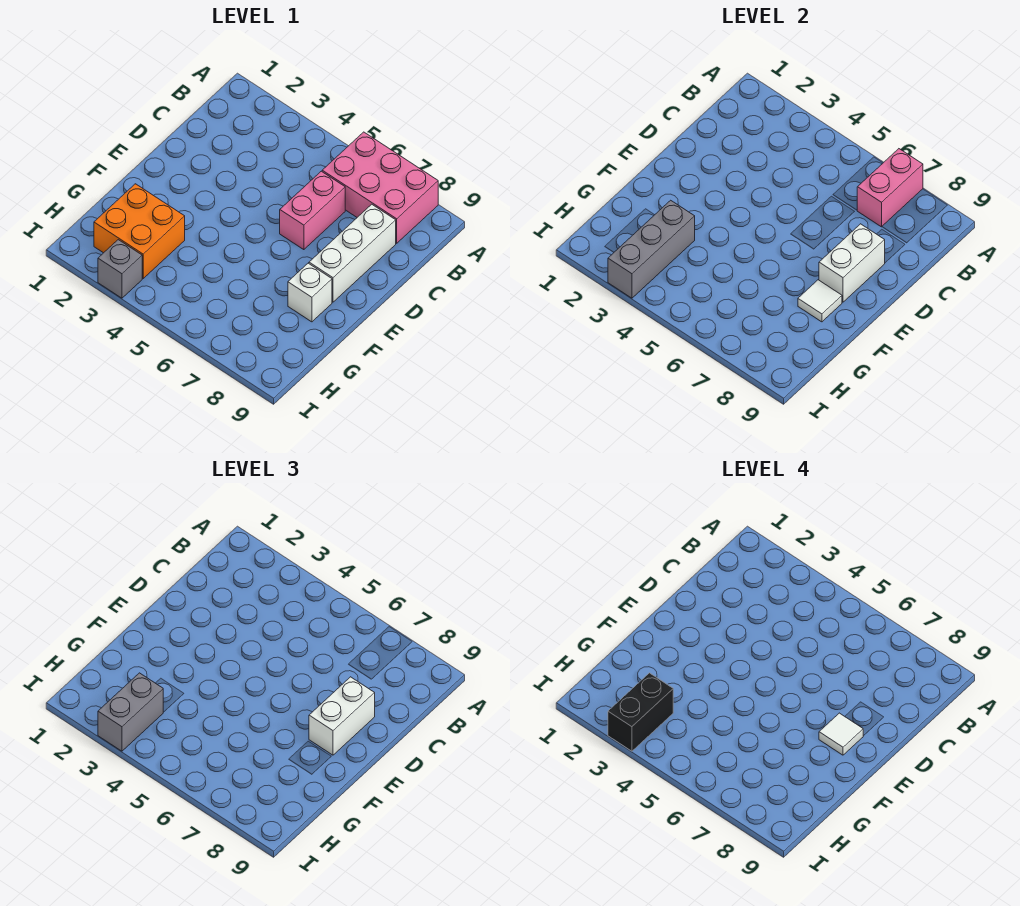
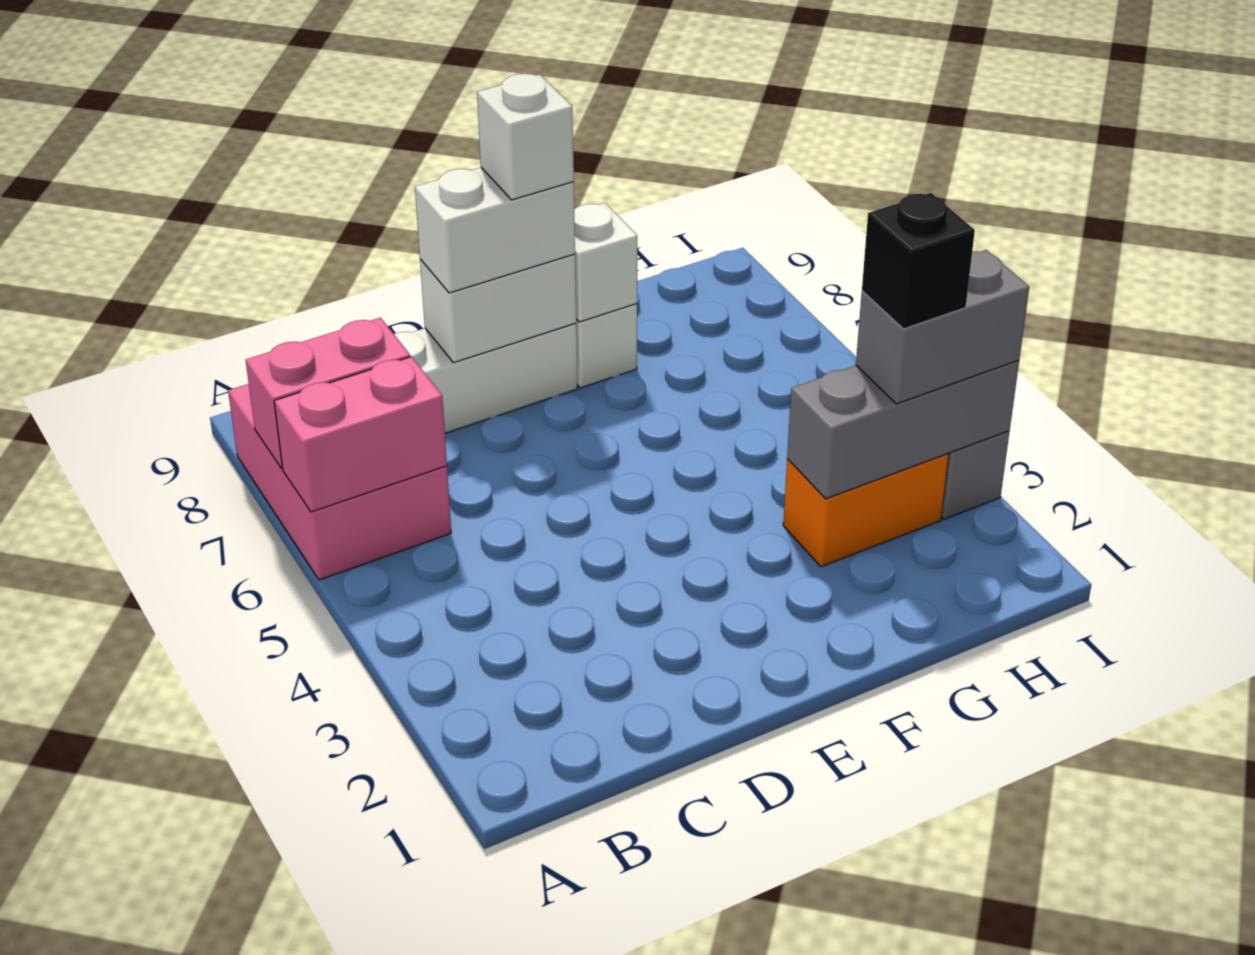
pink brick C6:D6 level 1 -> pink brick A6:B6 level 2
white tile E8 level 4 -> white brick E8 level 4
white tile F8 level 2 -> white brick F8 level 2
orange brick G2:H3 level 1 -> orange brick G3:H3 level 1
black brick H3:I3 level 4 -> black brick H3 level 4

